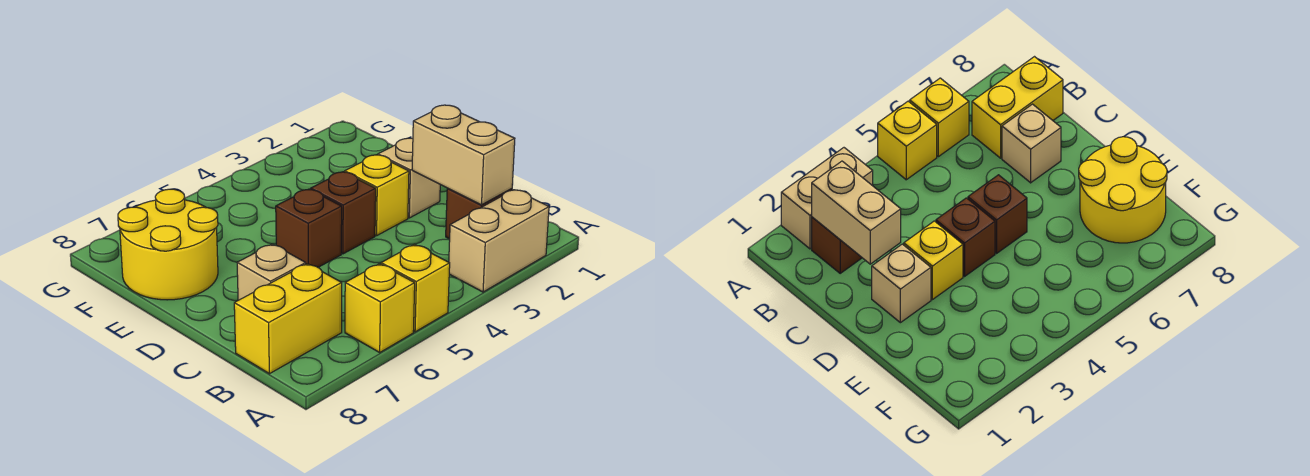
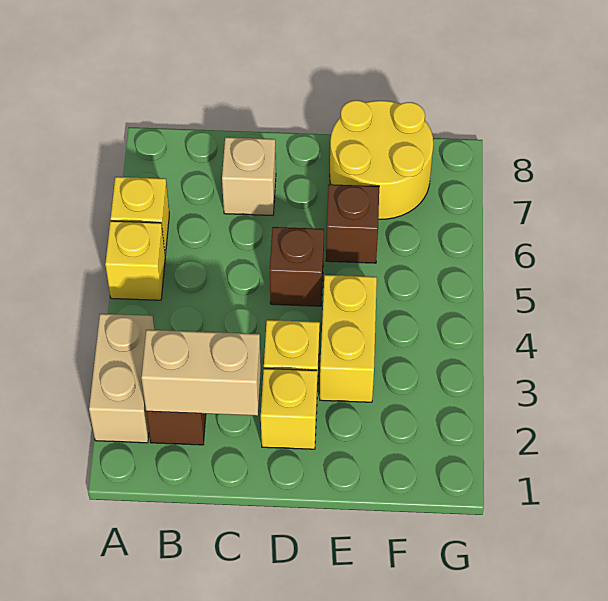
yellow brick B7:B8 level 1 -> yellow brick E3:E4 level 1
tan brick D2 level 1 -> yellow brick D2 level 1
brown brick D4 level 1 -> brown brick E6 level 1

